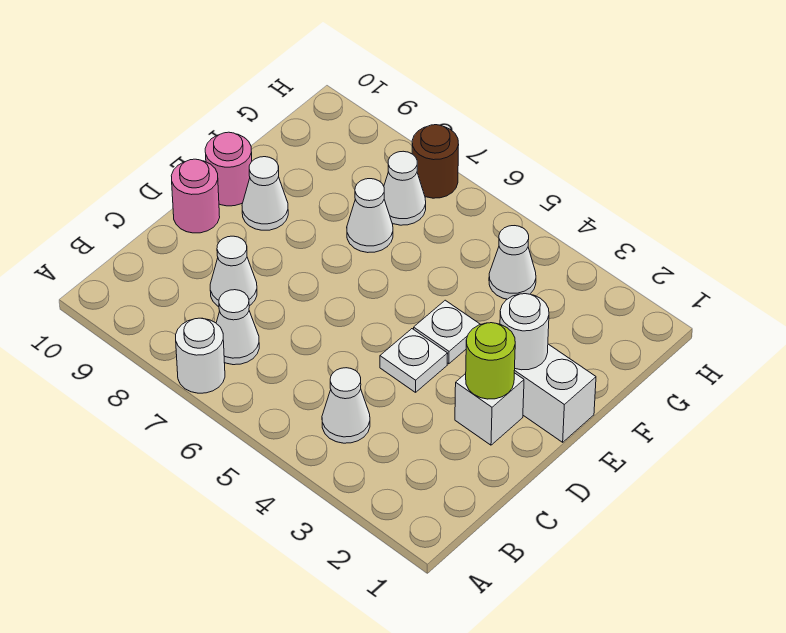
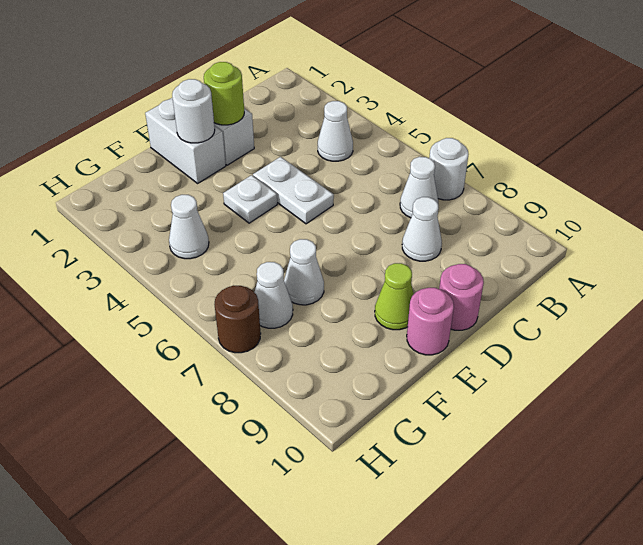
white plate D4 level 1 -> white plate D4:D5 level 1
white cone E9 level 1 -> lime cone E9 level 1

